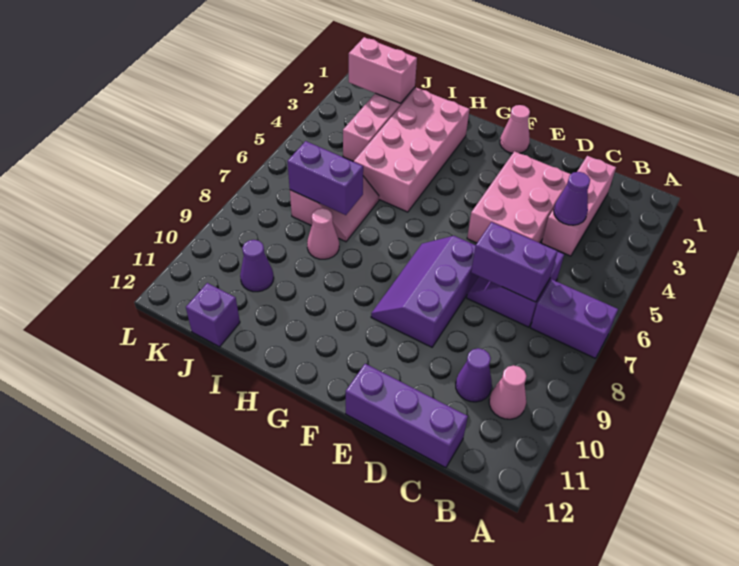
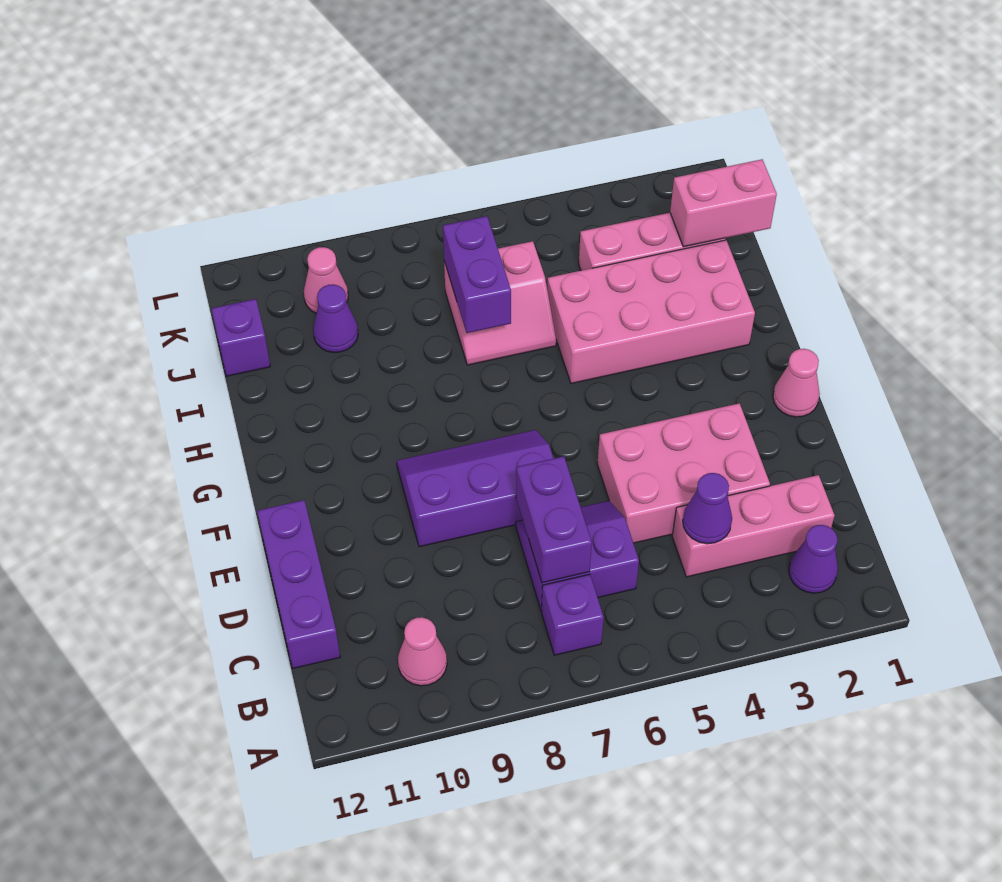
purple brick A7:B7 level 1 -> purple brick B7 level 1
purple cone C10 level 1 -> purple cone B2 level 1
pink cone I8 level 1 -> pink cone K10 level 1
pink brick J2:K2 level 2 -> pink brick J1:J2 level 2

